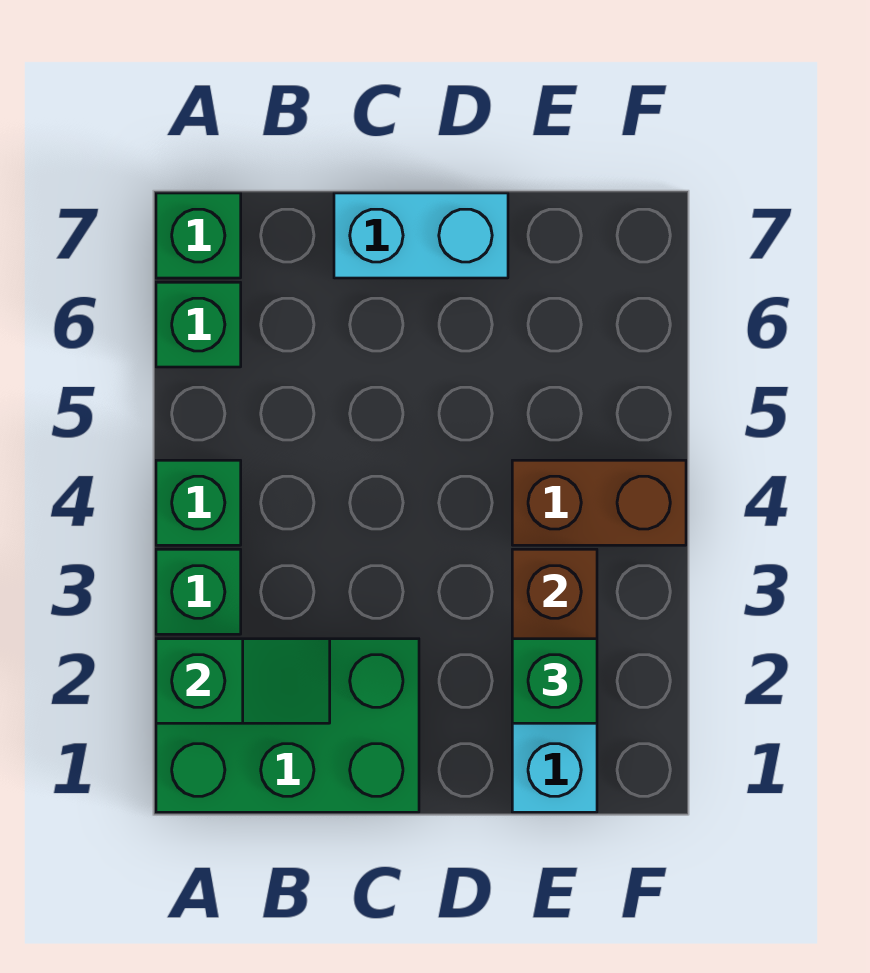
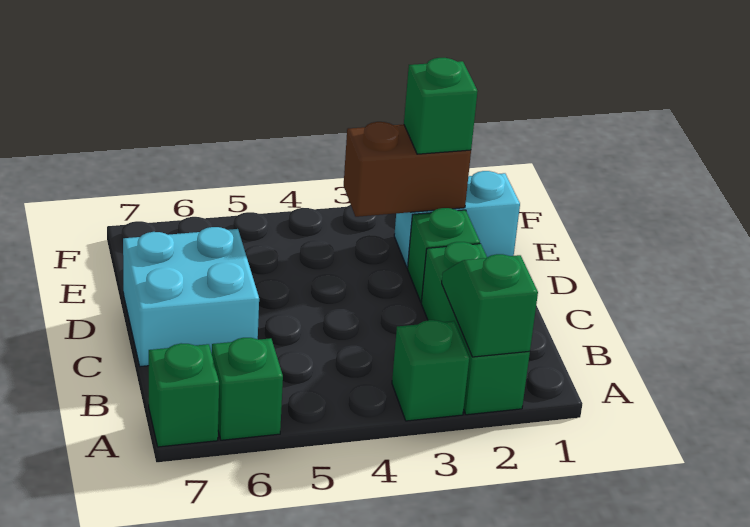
green brick A1:C2 level 1 -> green brick A2:C2 level 1
green brick A4 level 1 -> green brick D2 level 1
cyan brick C7:D7 level 1 -> cyan brick C6:D7 level 1
brown brick E4:F4 level 1 -> none

